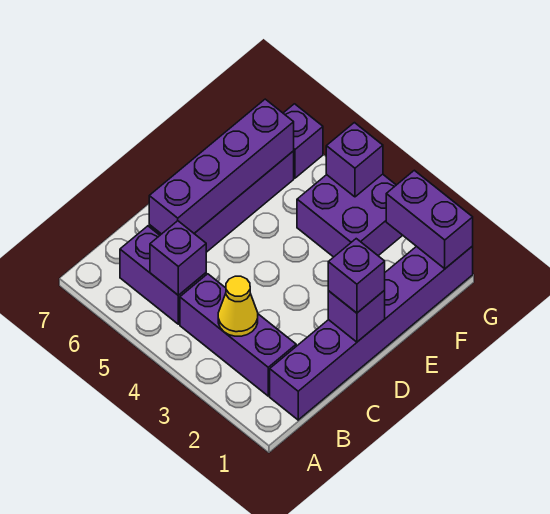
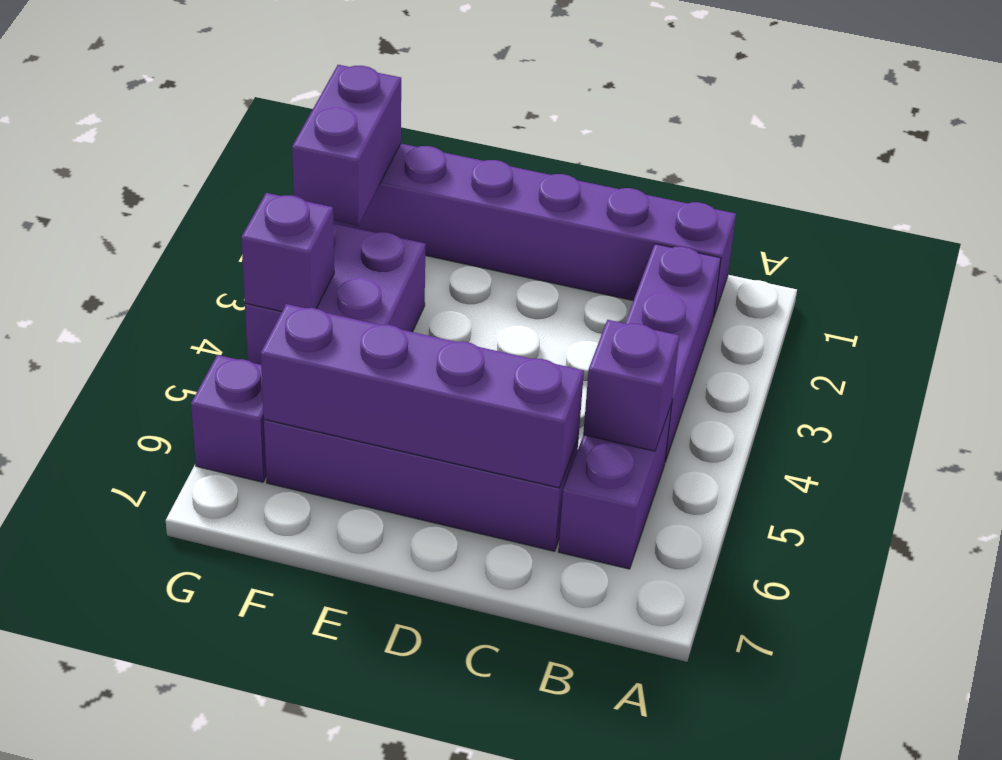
yellow cone B3 level 2 -> none
purple brick D1 level 2 -> none
purple brick D1 level 3 -> none

